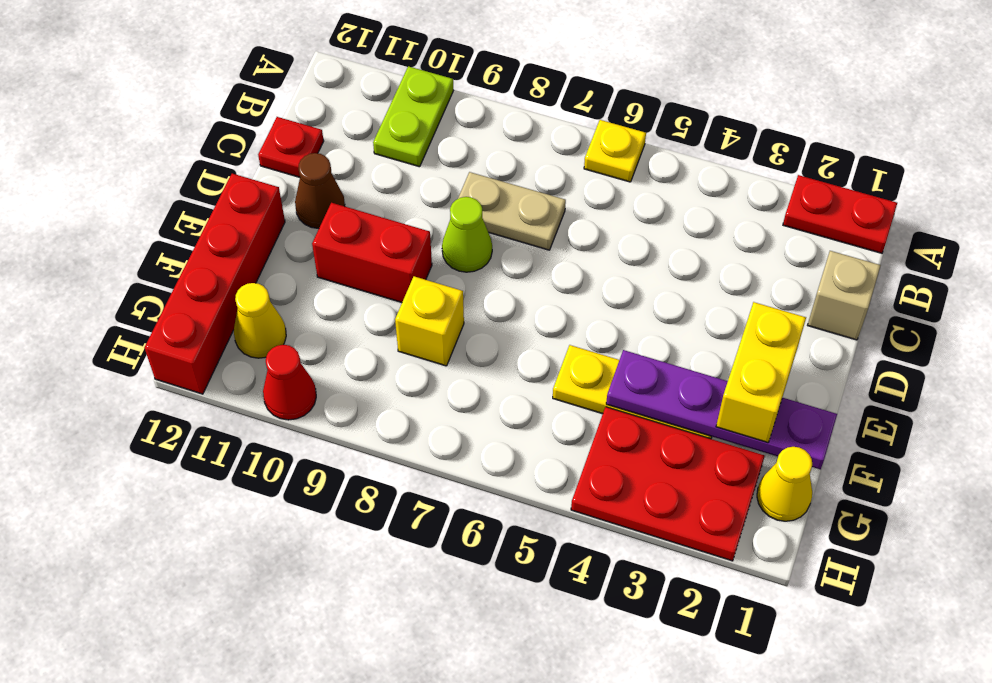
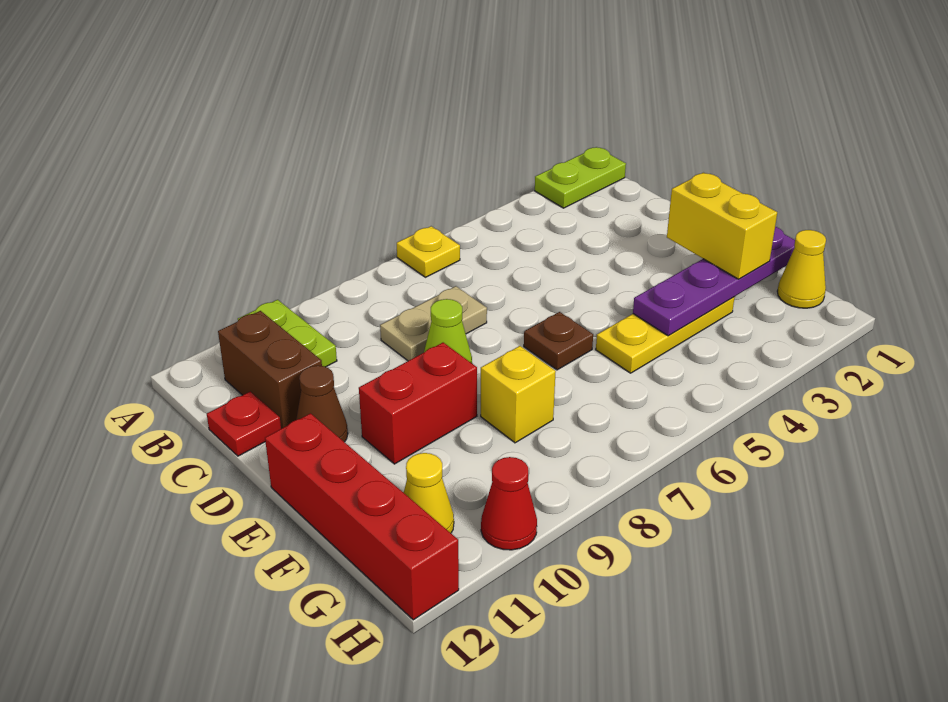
red plate A1:A2 level 1 -> lime plate A1:A2 level 1
none -> brown brick B11:C11 level 1
tan brick C1 level 1 -> none
none -> brown plate E6 level 1
red plate G2:H4 level 1 -> none

